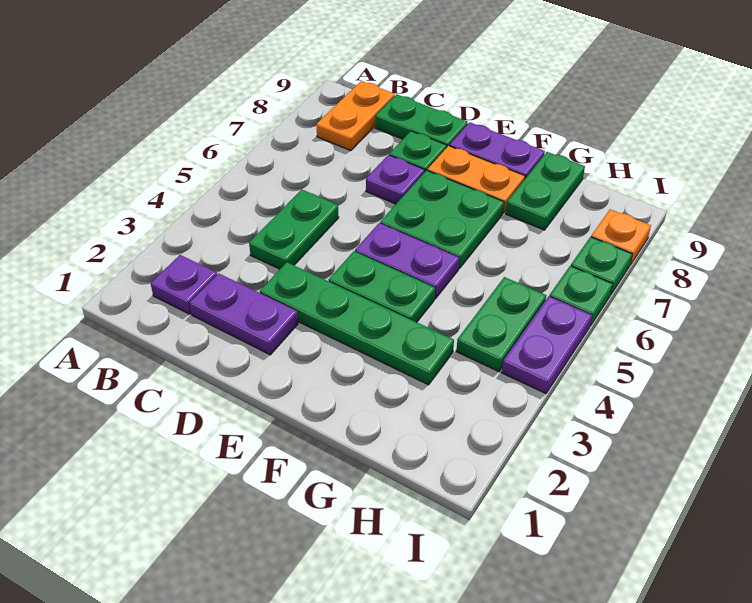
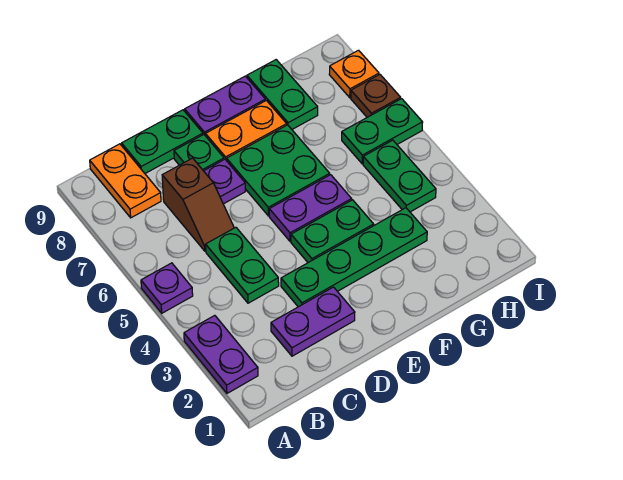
purple plate B2 level 1 -> purple plate A5 level 1
none -> brown slope C6:C7 level 1 top 7
purple plate I4:I5 level 1 -> purple plate A2:A3 level 1
green plate I6 level 1 -> green plate H6:I6 level 1
green plate I7 level 1 -> brown plate I7 level 1

